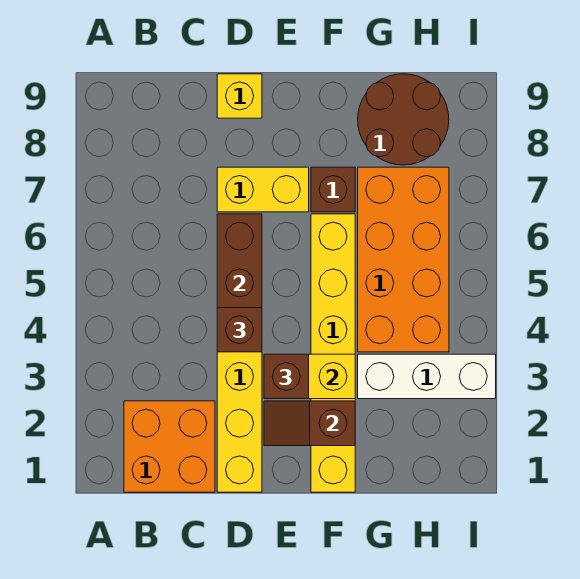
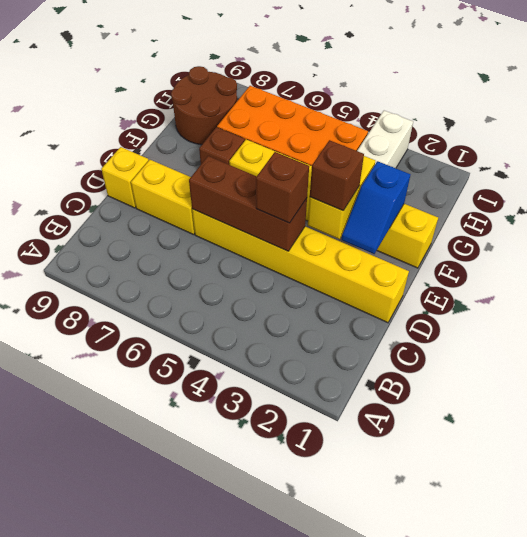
orange brick B1:C2 level 1 -> none
yellow brick D7:E7 level 1 -> yellow brick D7:D8 level 1
brown slope E2:F2 level 2 top F -> blue slope E2:F2 level 2 top F

